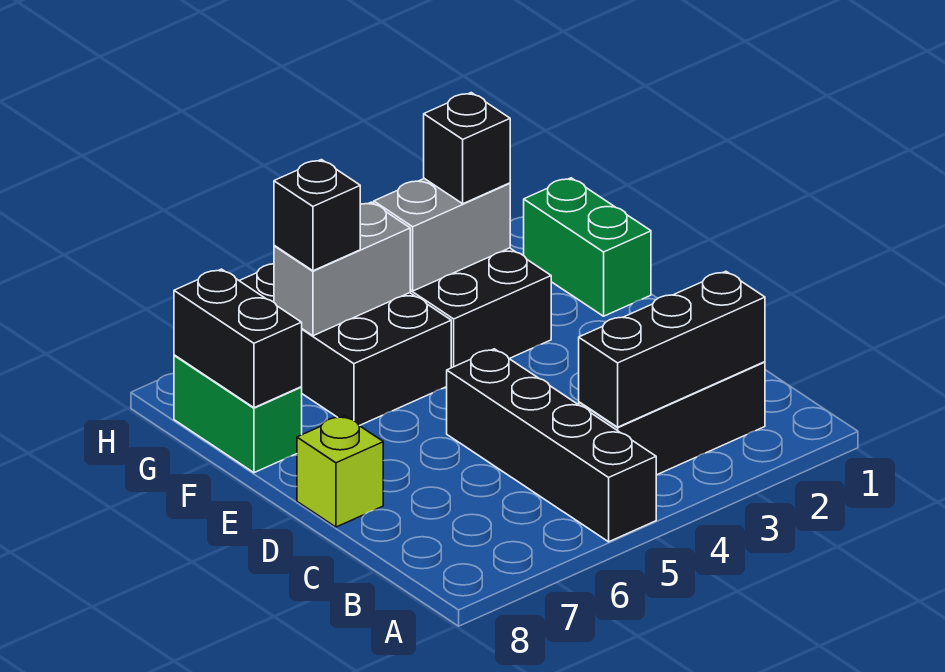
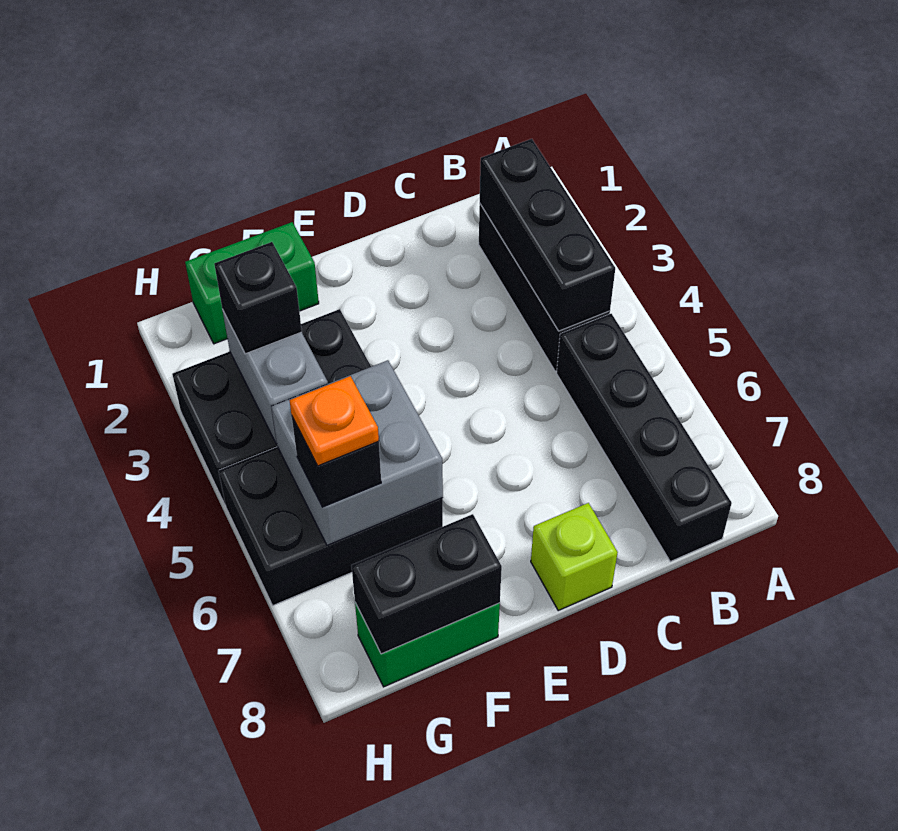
black brick A5:D5 level 1 -> black brick B5:B8 level 1
grey brick G5:G6 level 2 -> grey brick F5:G6 level 2
none -> orange plate G6 level 4

